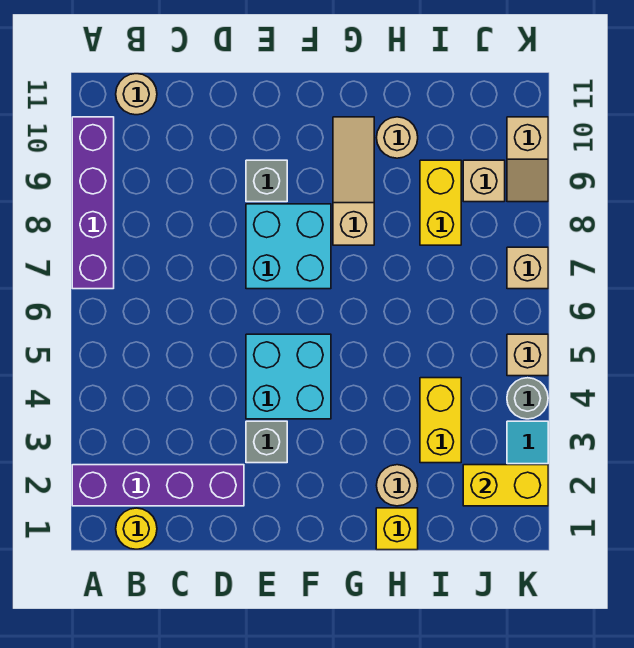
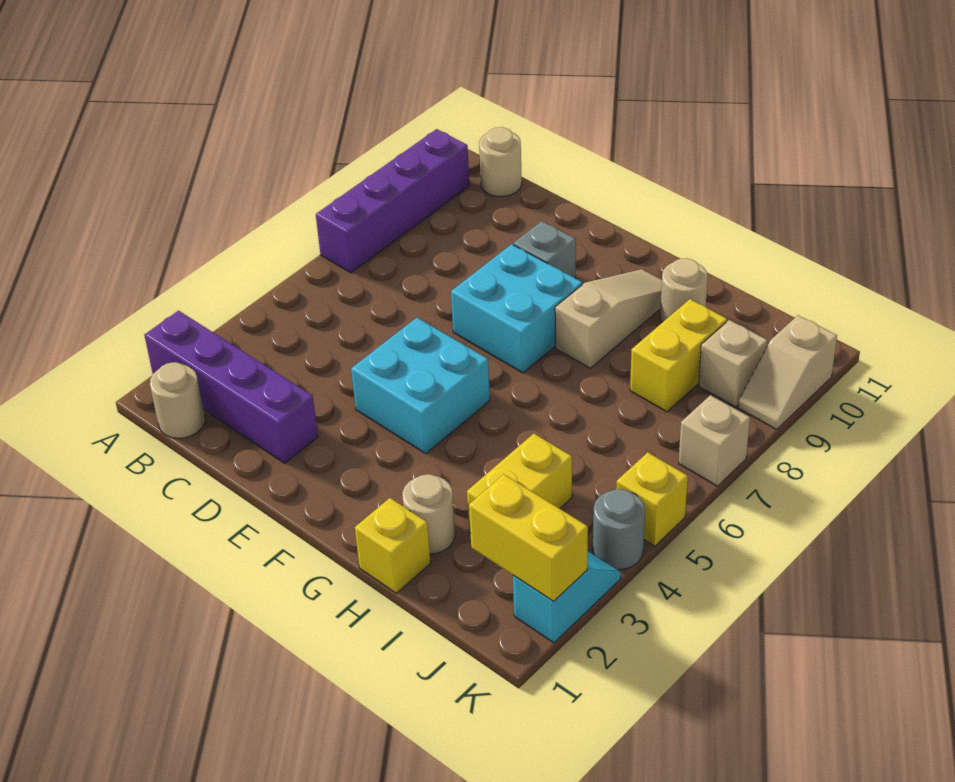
yellow round brick B1 level 1 -> tan round brick B1 level 1
grey brick E3 level 1 -> none
tan brick K5 level 1 -> yellow brick K5 level 1

